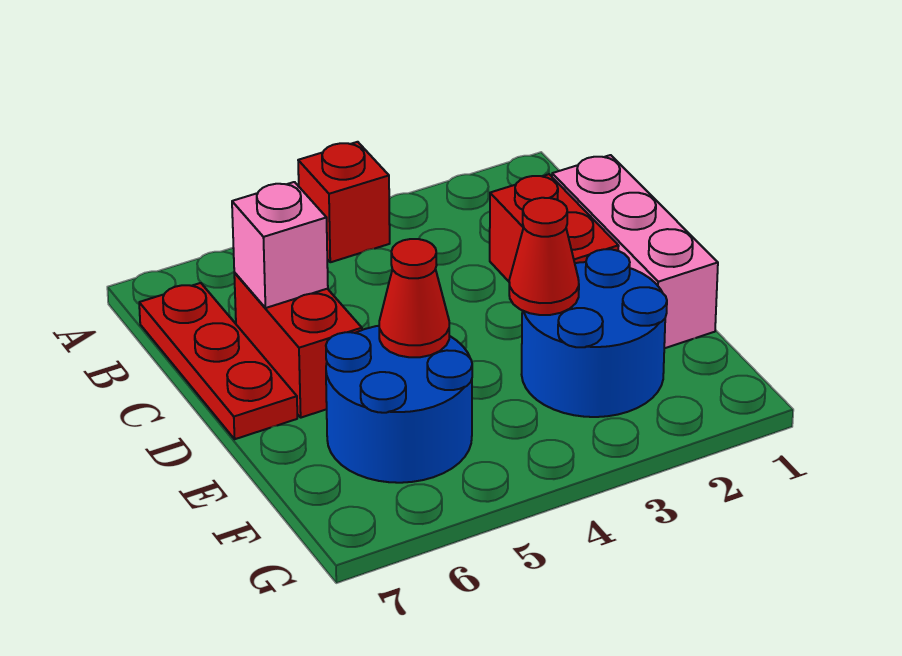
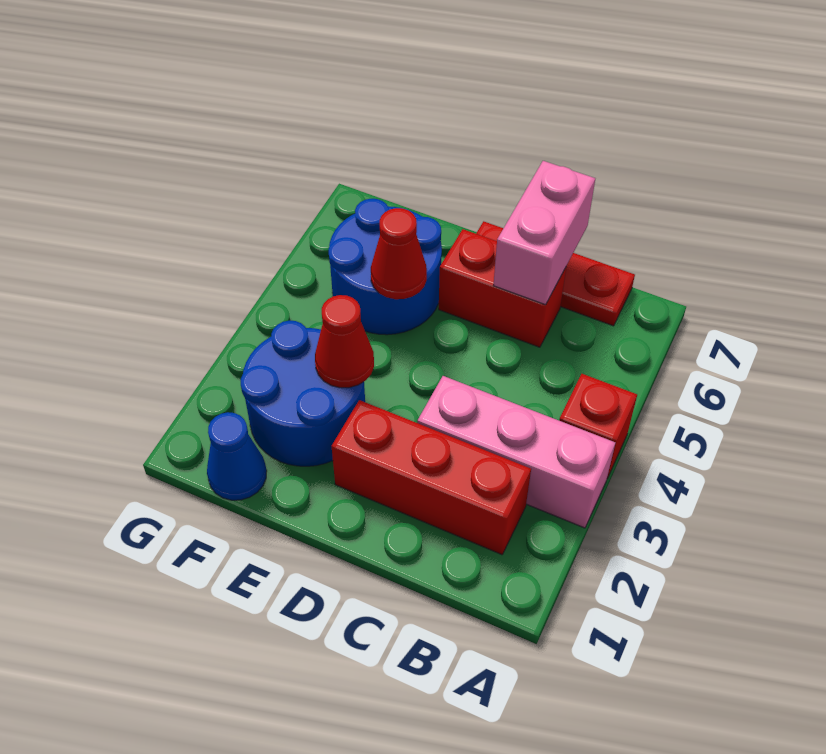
pink brick C1:E1 level 1 -> pink brick A3:C3 level 1
red brick C2:D2 level 1 -> red brick B2:D2 level 1
pink brick C6 level 2 -> pink brick C6:C7 level 2
none -> blue cone F1 level 1

